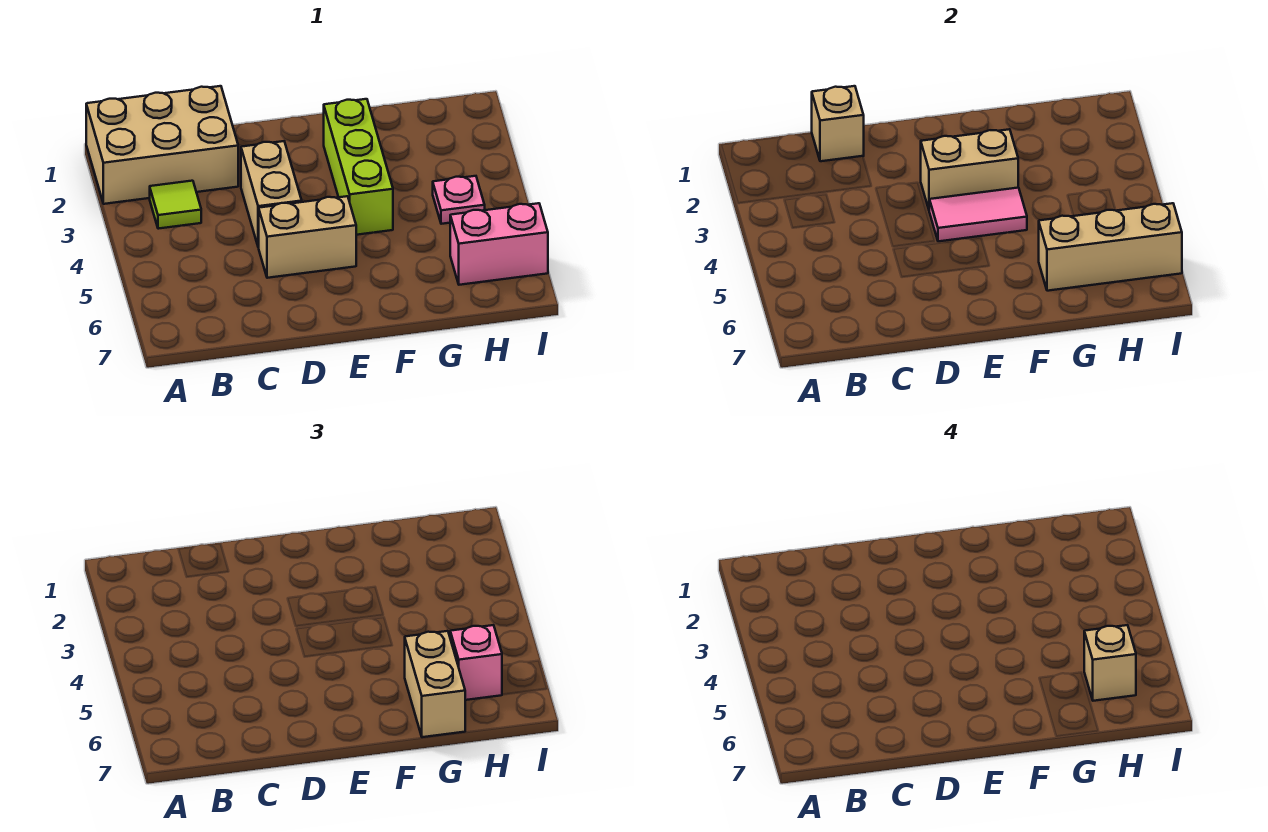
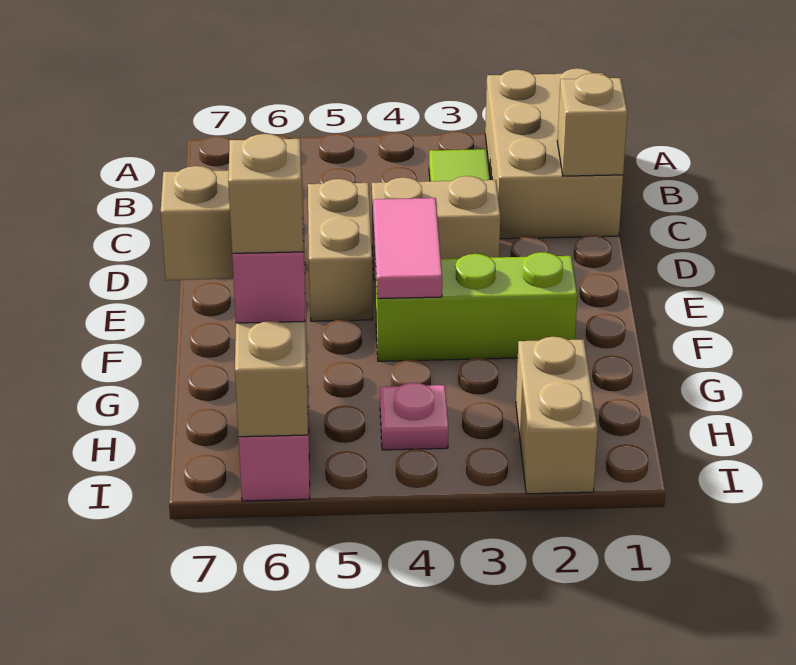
tan brick E3:F3 level 2 -> tan brick H2:I2 level 1

